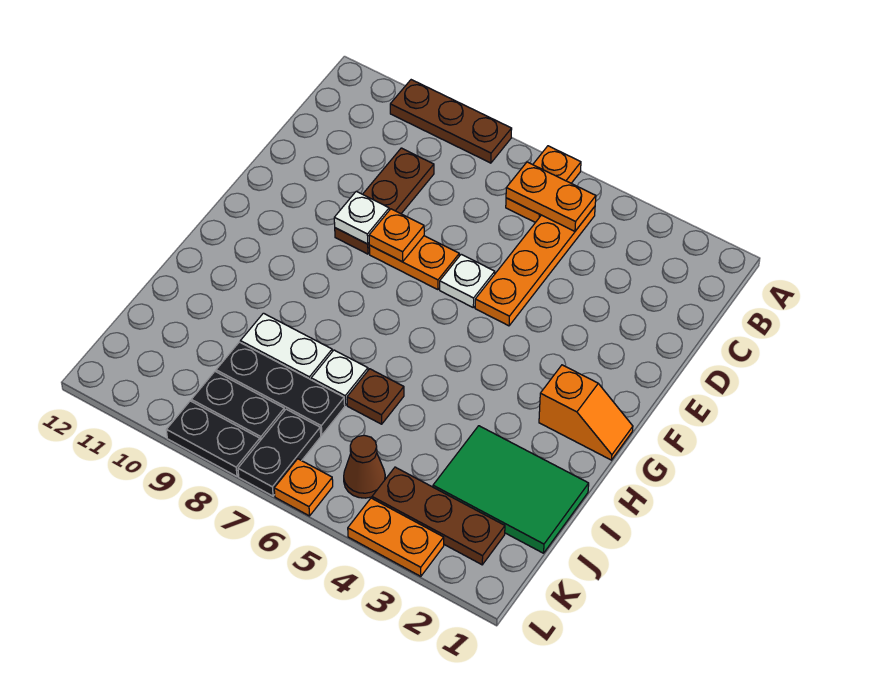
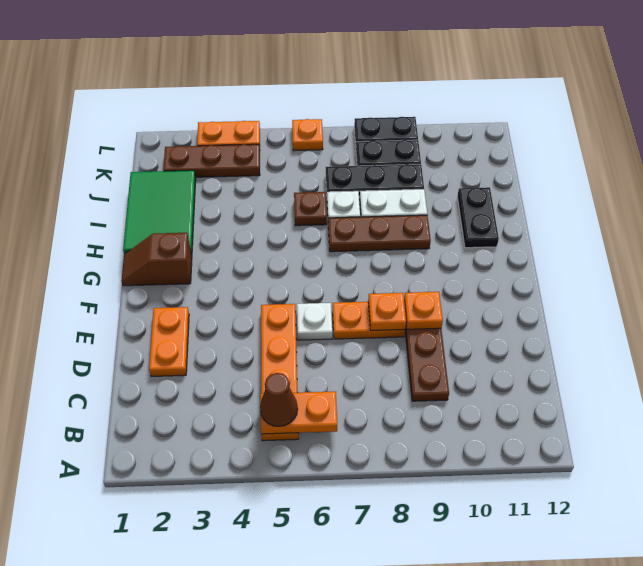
orange plate A6:B6 level 1 -> orange plate D2:E2 level 1
brown plate A8:A10 level 1 -> brown plate H7:H9 level 1
white plate E9 level 2 -> orange plate E9 level 2
orange slope G1:G2 level 1 top 2 -> brown slope G1:G2 level 1 top 2
green tile I1:J3 level 1 -> green tile H1:J2 level 1
brown cone K5 level 1 -> brown cone B5 level 3
black plate K7:L7 level 1 -> black plate H11:I11 level 1

